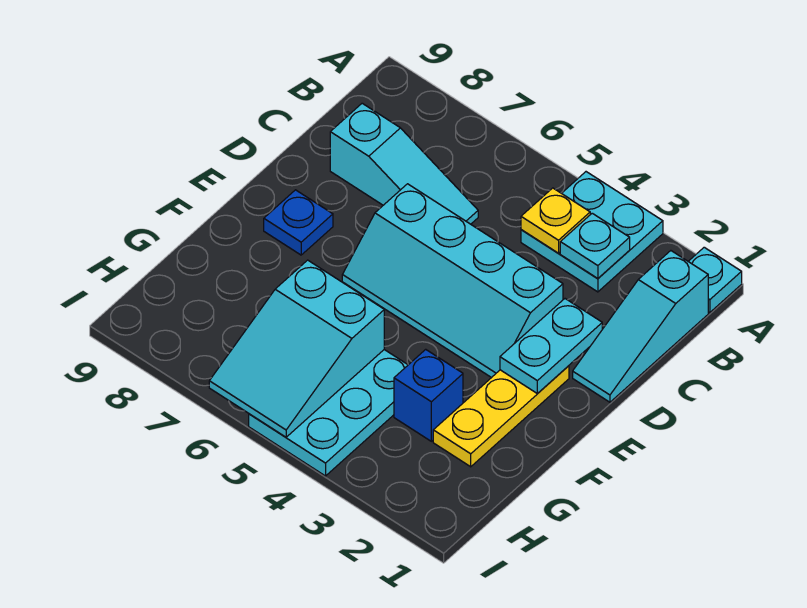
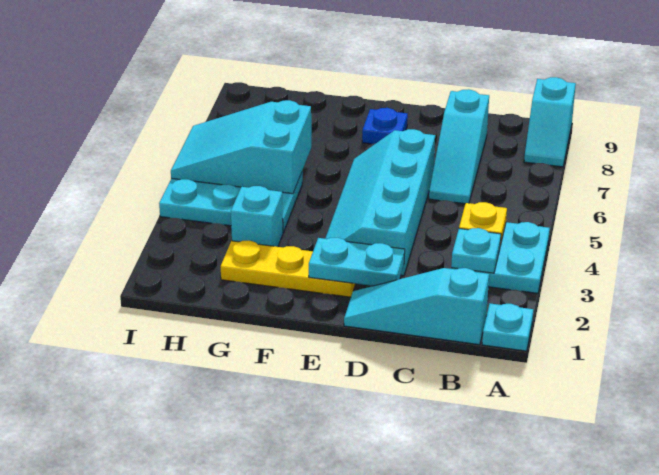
none -> cyan slope A8:A9 level 1 top 9
blue brick G3 level 1 -> cyan brick G3 level 1

